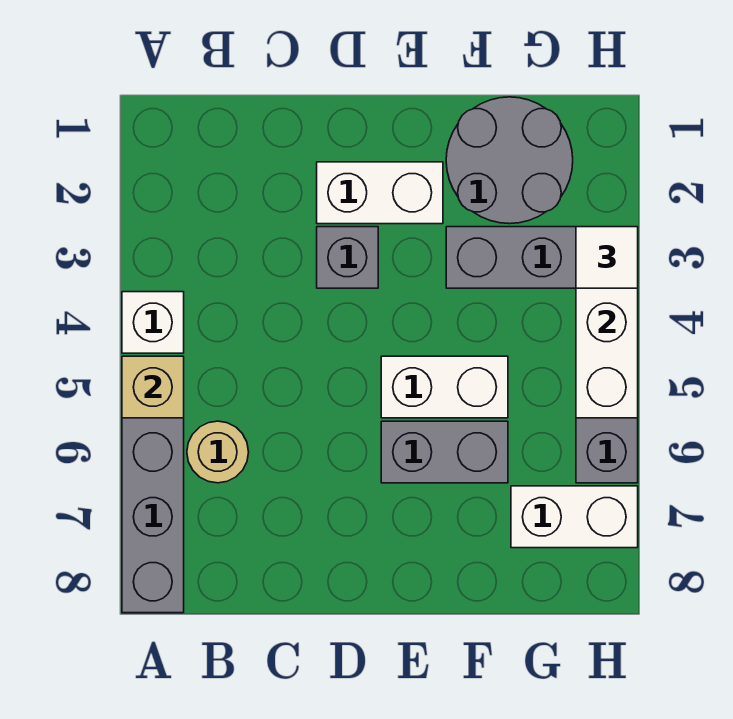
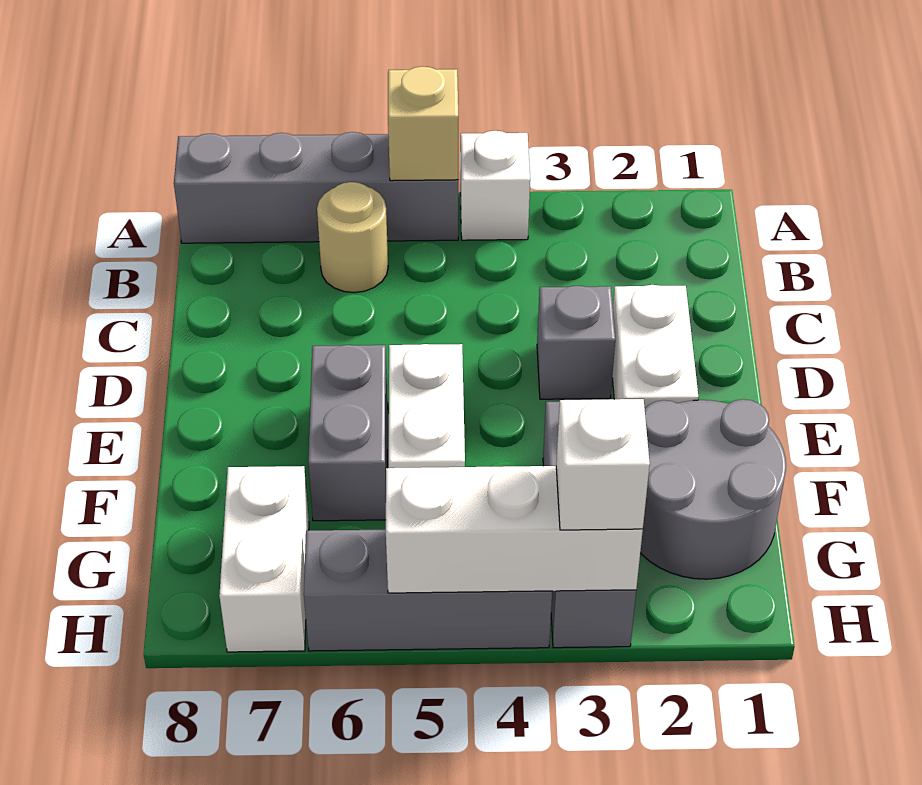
white tile H3 level 3 -> white brick H3 level 3

